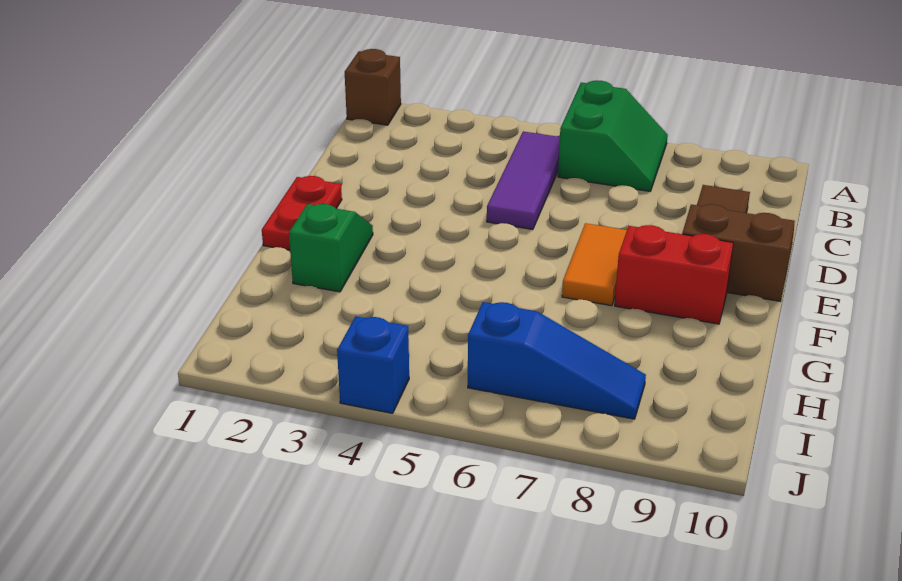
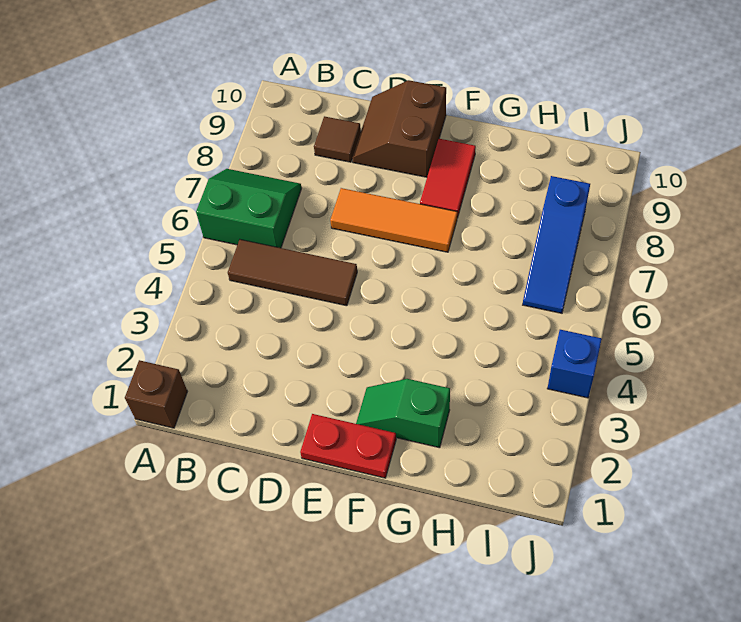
purple tile B5:D5 level 1 -> brown tile B5:D5 level 1
orange tile E7:F7 level 1 -> orange tile D7:F7 level 1
red brick F8:F9 level 1 -> red tile F8:F9 level 1
blue slope I6:I8 level 1 top 6 -> blue slope I6:I8 level 1 top 8

